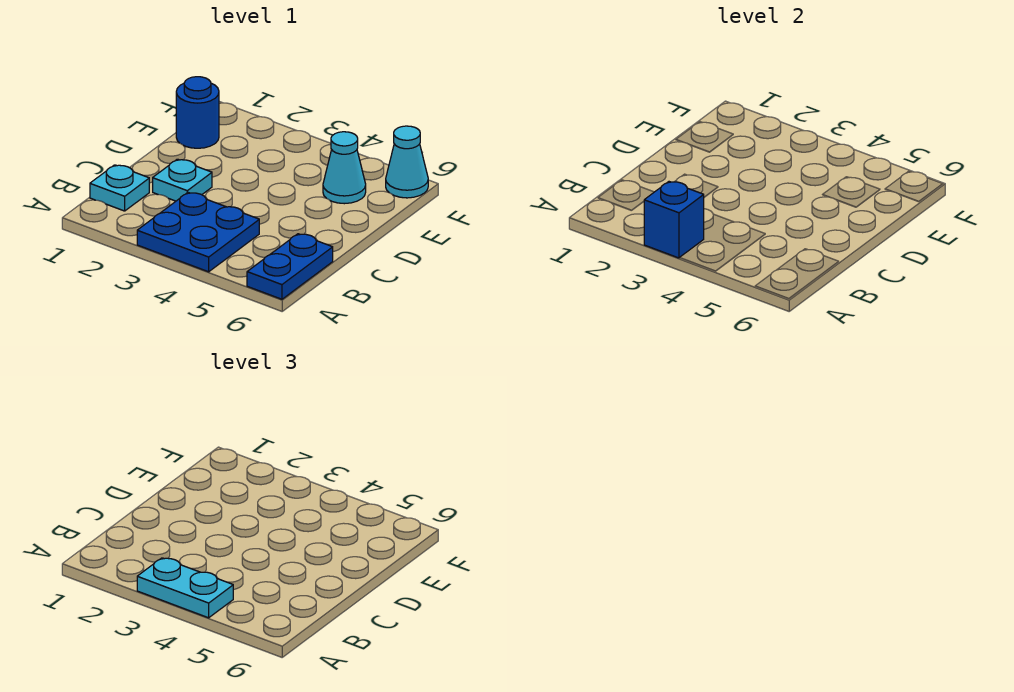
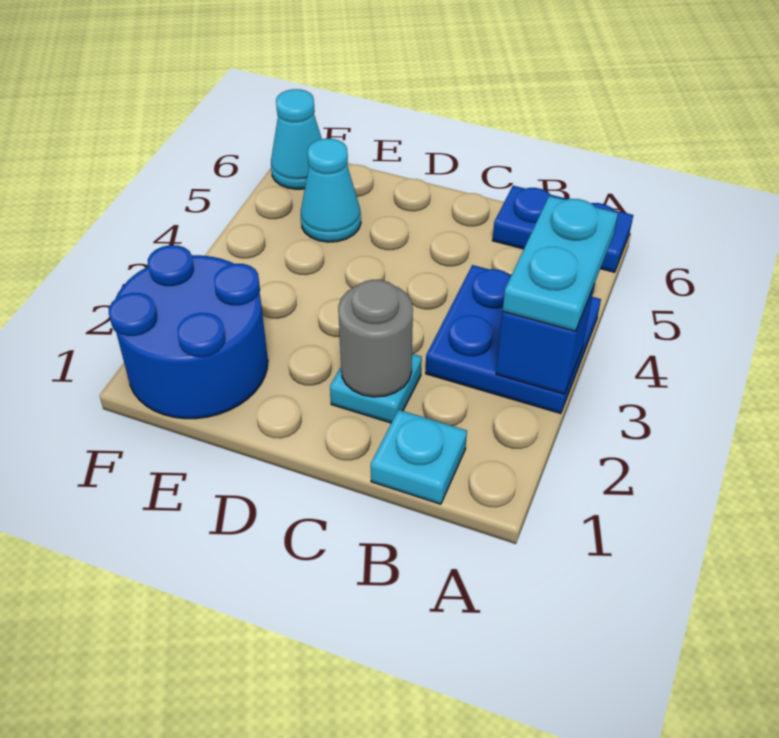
none -> grey round brick C2 level 2
blue round brick E1 level 1 -> blue round brick E1:F2 level 1

